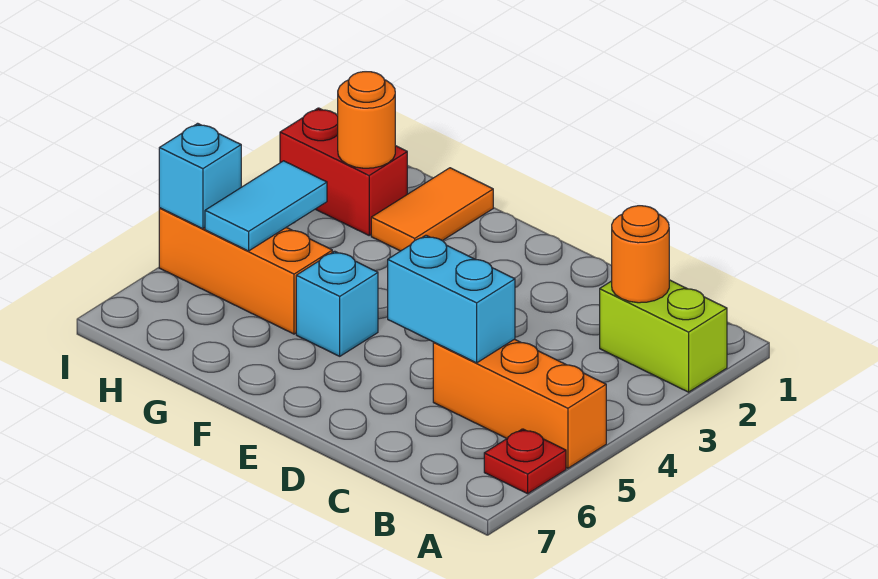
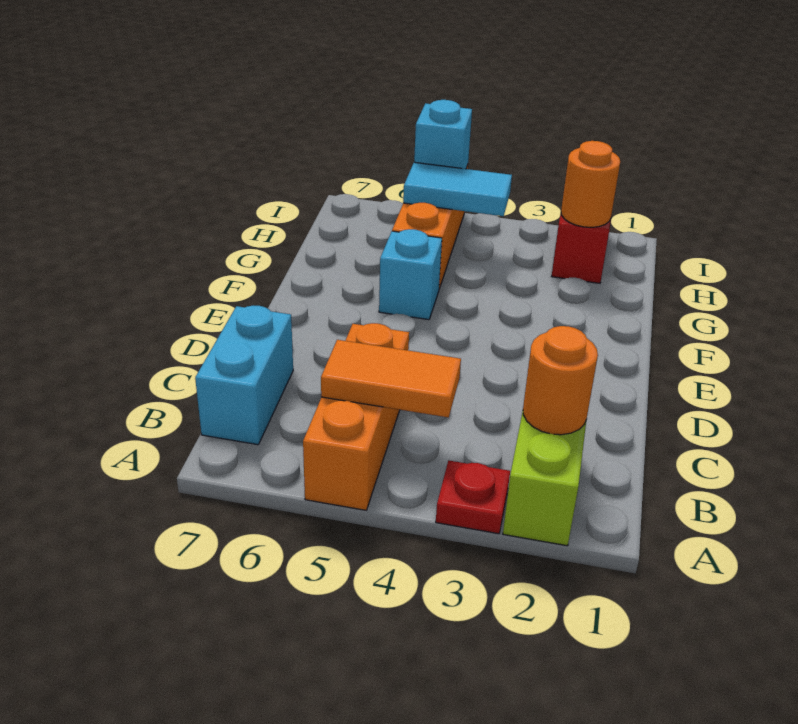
red plate A6 level 1 -> red plate A3 level 1
cyan brick C5:D5 level 2 -> cyan brick B7:C7 level 1
orange tile G1:G2 level 1 -> orange tile B4:B5 level 2

